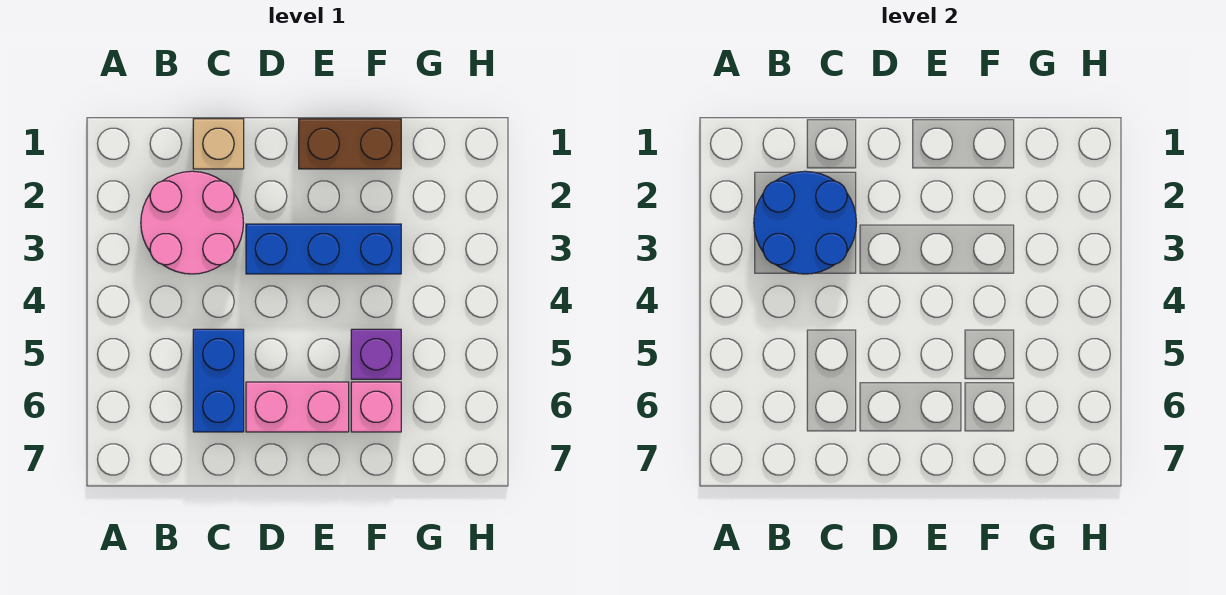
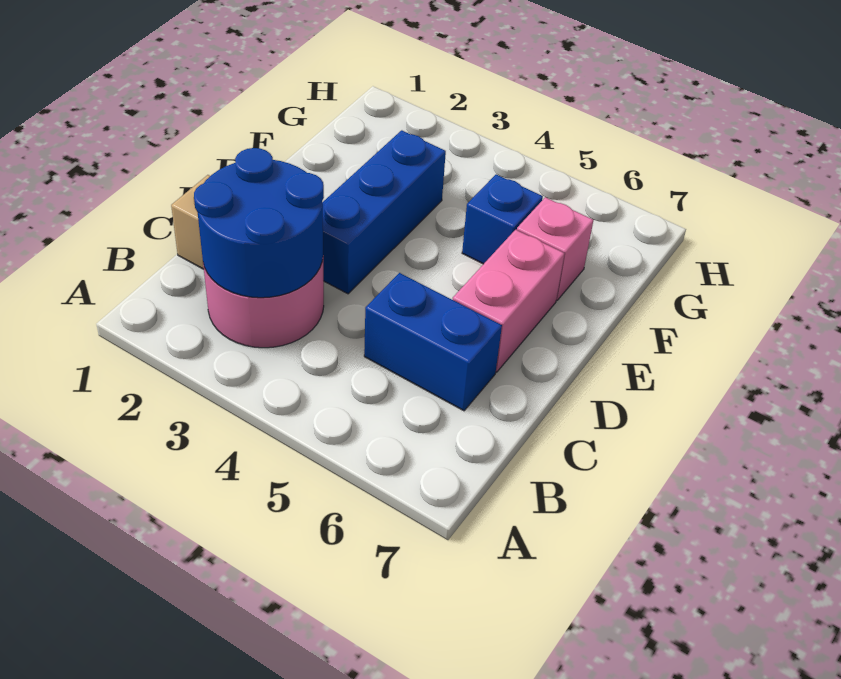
brown brick E1:F1 level 1 -> none
purple brick F5 level 1 -> blue brick F5 level 1

